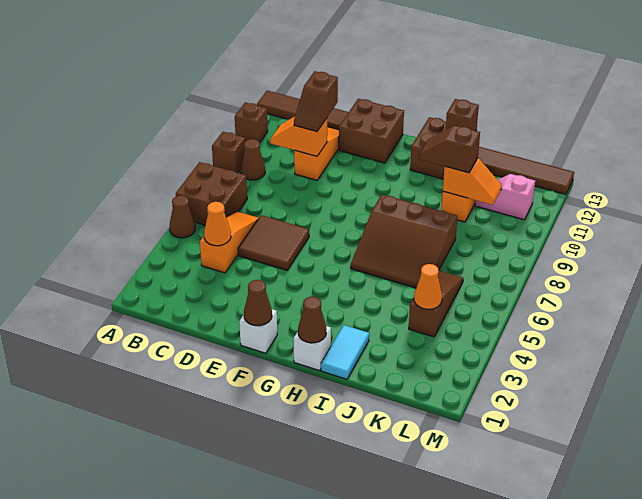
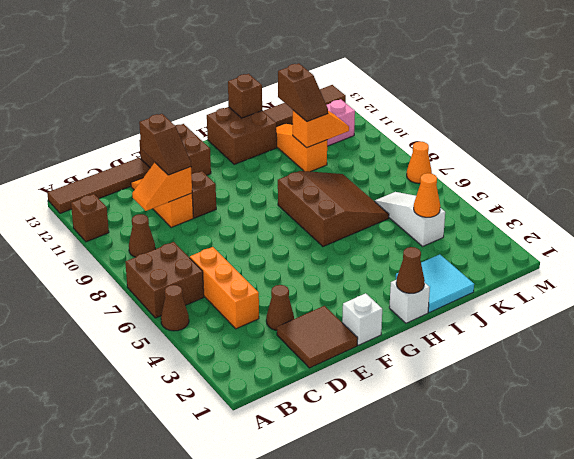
brown brick A9 level 1 -> brown brick E10 level 1
orange slope C4:C6 level 1 top 4 -> orange brick C4:C6 level 1
orange cone C4 level 2 -> orange cone M7 level 1
brown tile D5:E6 level 1 -> brown tile D1:E2 level 1
brown cone F1 level 2 -> brown cone D3 level 1
brown slope H6:J8 level 1 top 8 -> brown slope H6:J8 level 1 top H
cyan tile I1:I2 level 1 -> cyan tile I1:J2 level 1
brown slope I10:J10 level 3 top J -> brown slope J10:J11 level 3 top 11
brown slope K4:K6 level 1 top 4 -> white slope K4:K6 level 1 top 4

